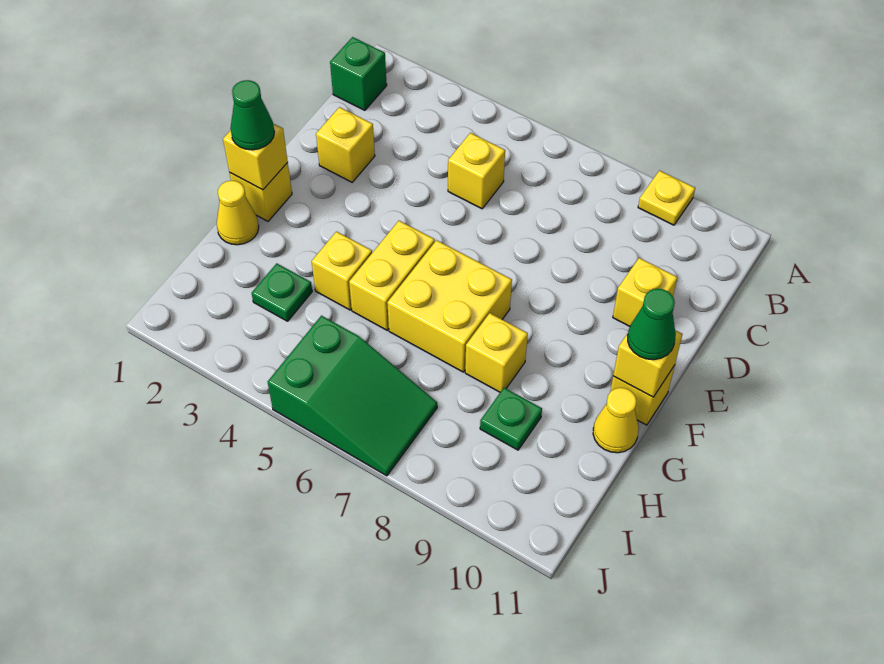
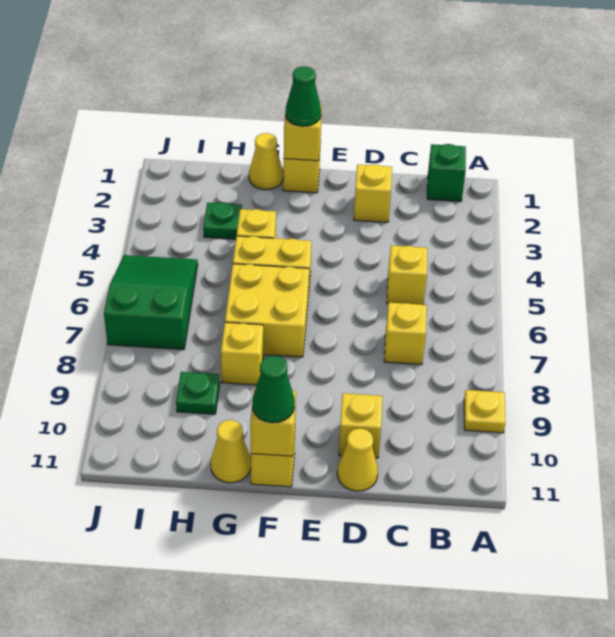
none -> yellow brick C7 level 1
none -> yellow cone D11 level 1
green slope I5:J7 level 1 top 5 -> green slope I5:J7 level 1 top 7

